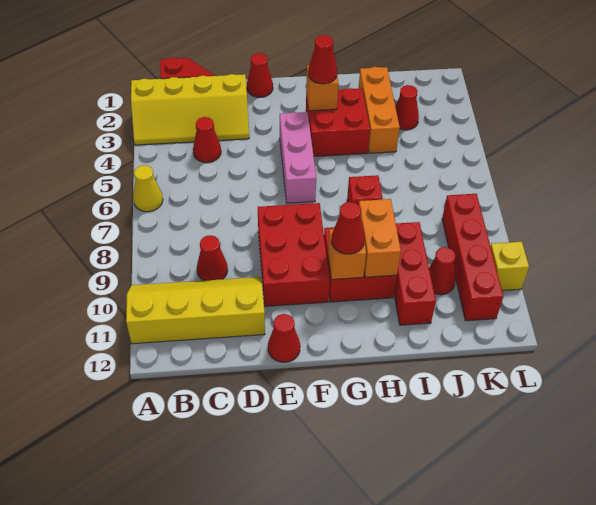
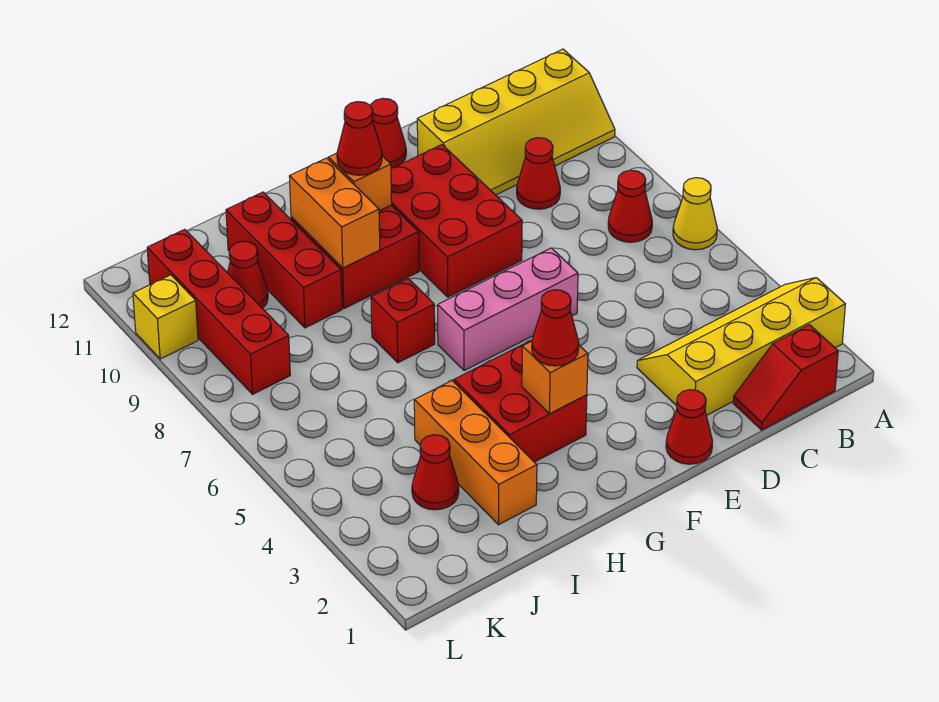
red cone C4 level 1 -> red cone B7 level 1
pink brick F4:F6 level 1 -> pink brick E6:G6 level 1

